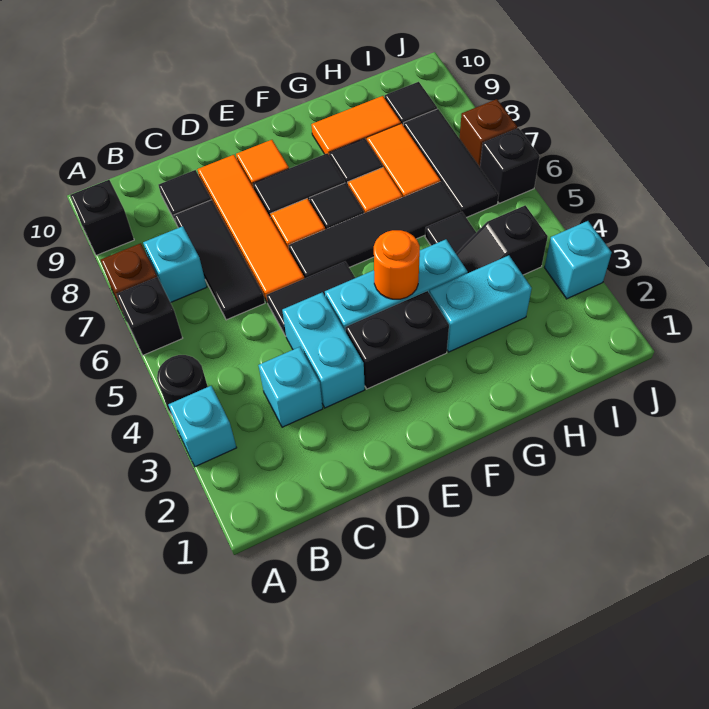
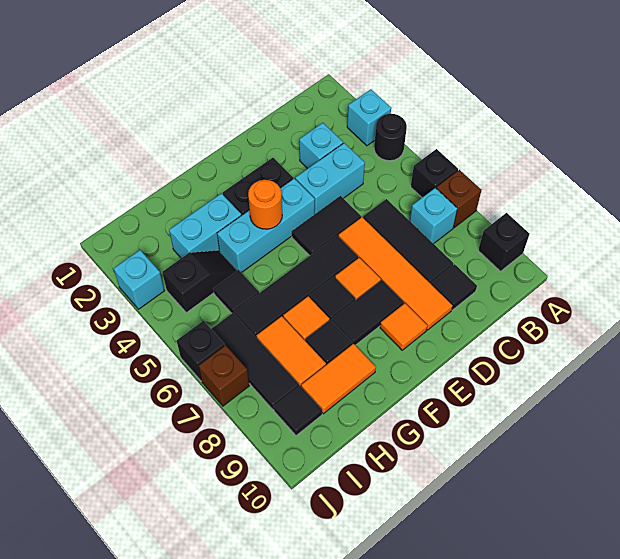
cyan brick D3:D4 level 1 -> cyan brick C4:D4 level 1

